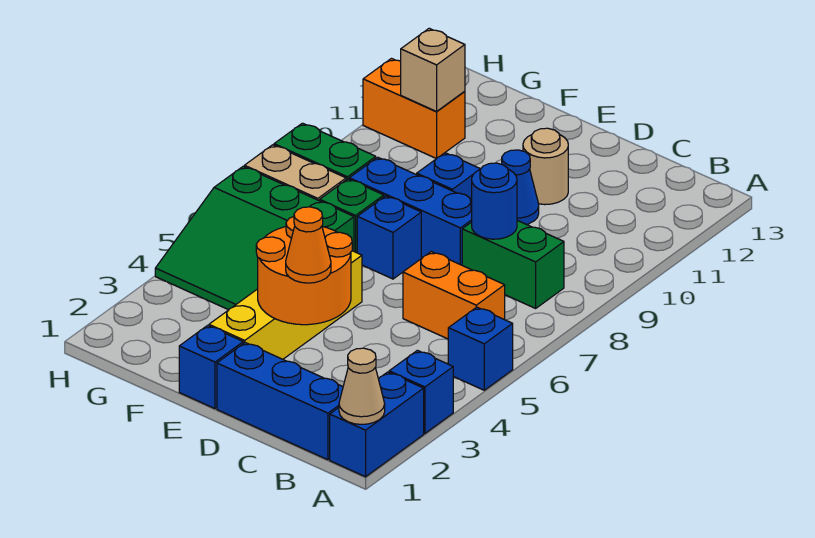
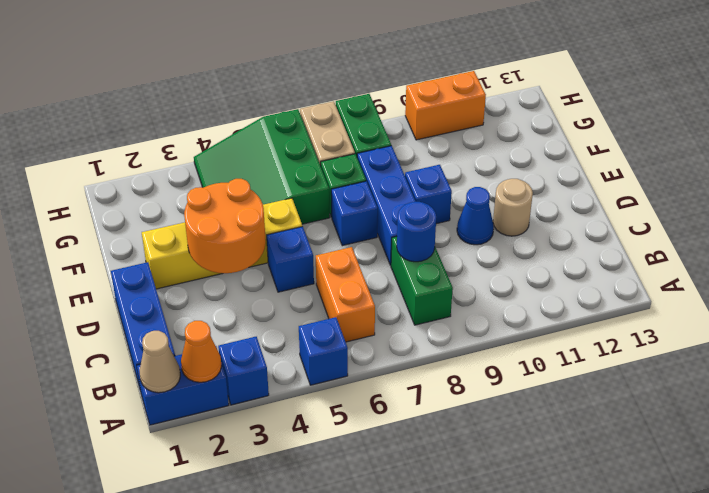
orange cone D3 level 3 -> orange cone A2 level 2
blue brick E1 level 1 -> blue brick D5 level 1
orange brick G11:H11 level 1 -> orange brick H10:H11 level 1
tan brick G11 level 2 -> none

